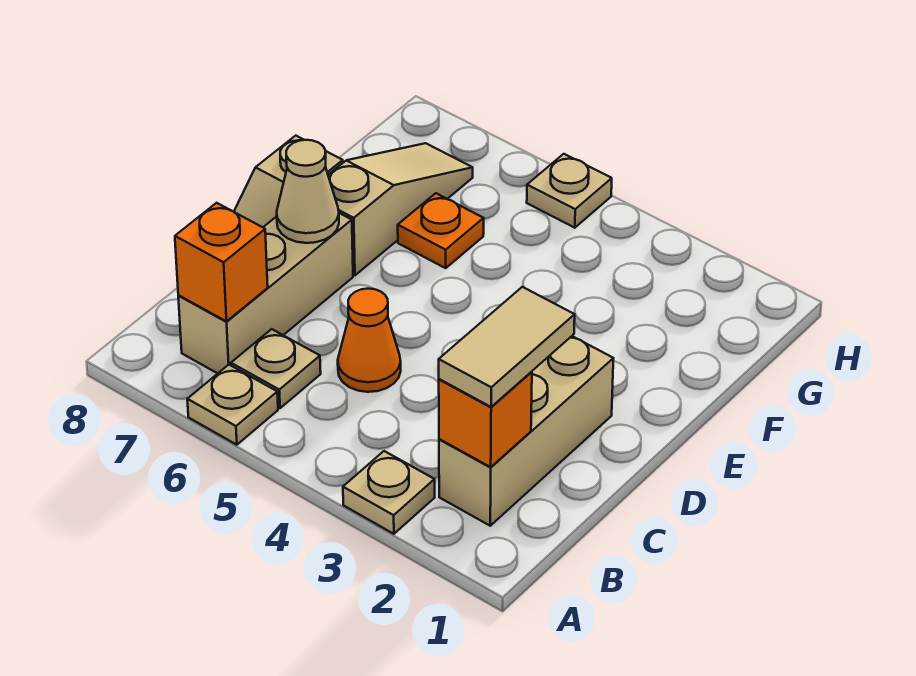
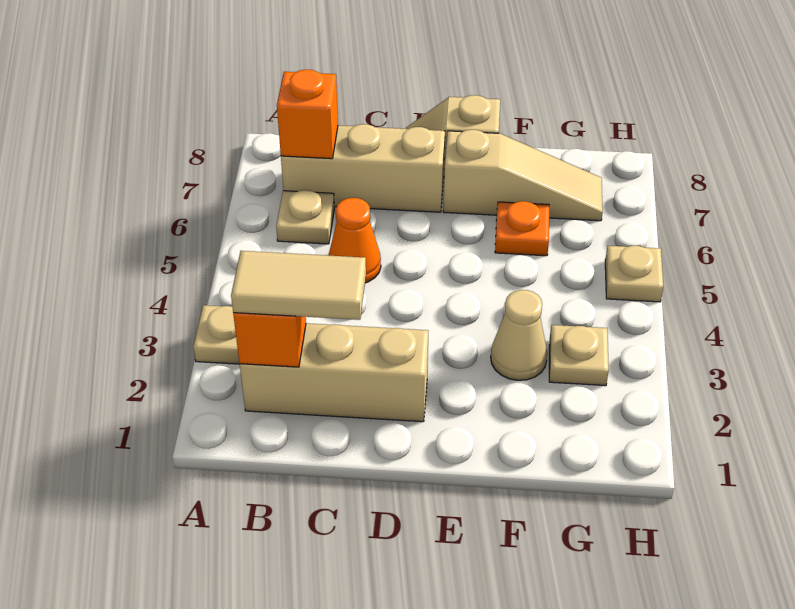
tan plate A6 level 1 -> tan plate G3 level 1
tan cone D7 level 2 -> tan cone F3 level 1

